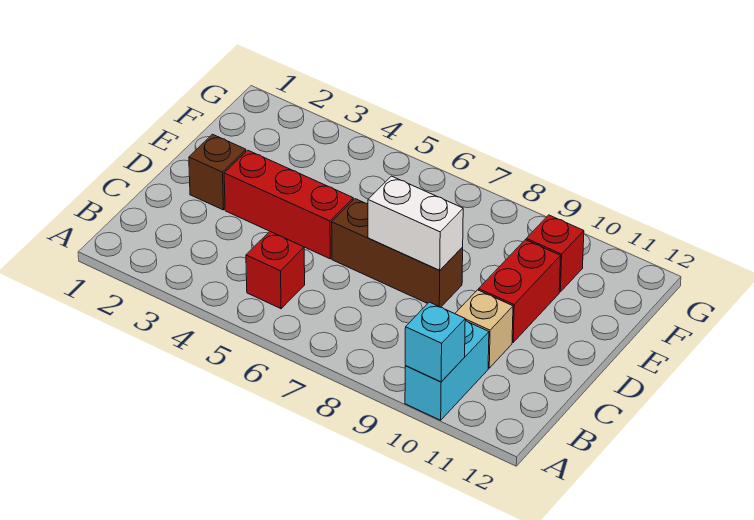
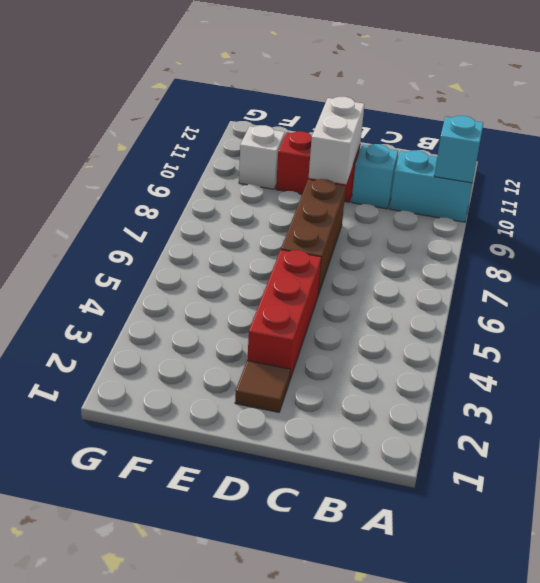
red brick B5 level 1 -> none
tan brick C10 level 1 -> cyan brick C10 level 1
brown brick D2 level 1 -> brown tile D2 level 1
white brick D7:D8 level 2 -> white brick D9:D10 level 2
red brick F10 level 1 -> white brick F10 level 1

